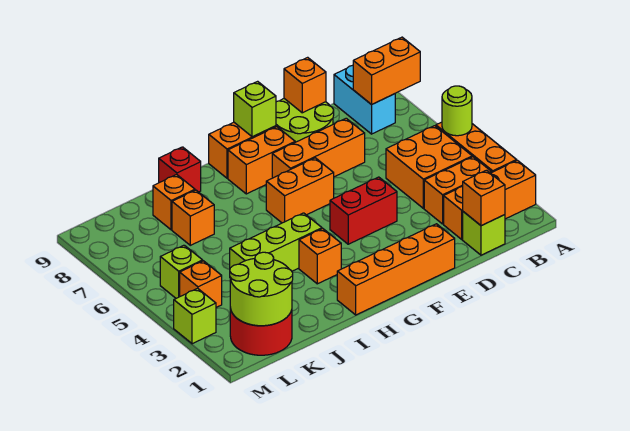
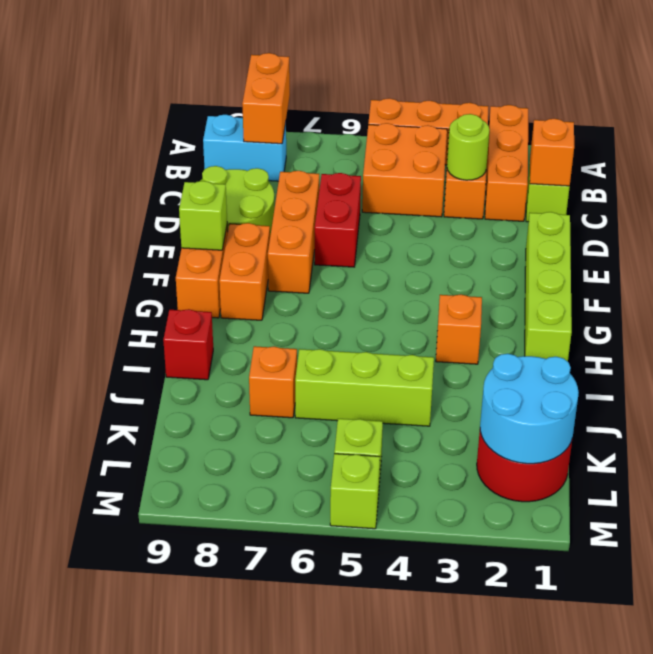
lime round brick A5 level 2 -> lime round brick C3 level 2
orange brick D9 level 2 -> none
orange brick E1:H1 level 1 -> lime brick E1:H1 level 1
red brick E4:F4 level 1 -> red brick D6:E6 level 1
orange brick F6:G6 level 1 -> none
lime brick H4:J4 level 1 -> lime brick J4:J6 level 1
orange brick J8 level 1 -> none
lime round brick K1:L2 level 2 -> cyan round brick K1:L2 level 2
orange brick L4 level 1 -> none
lime brick M3 level 1 -> lime brick M5 level 1

